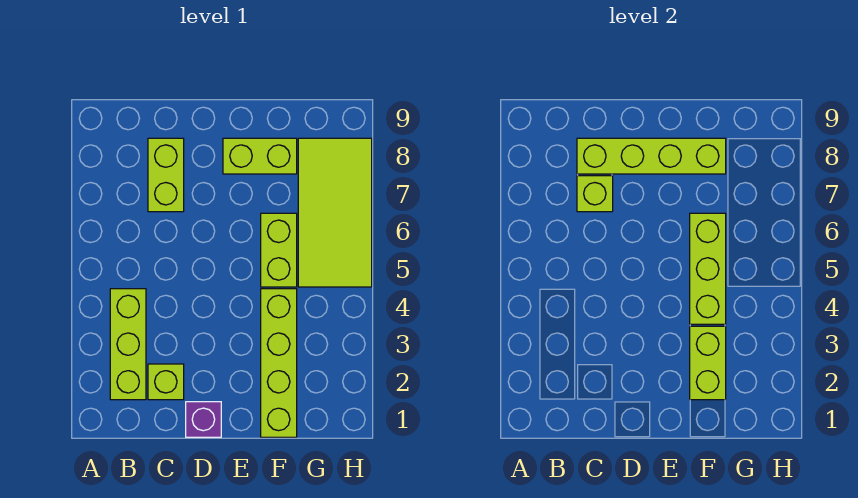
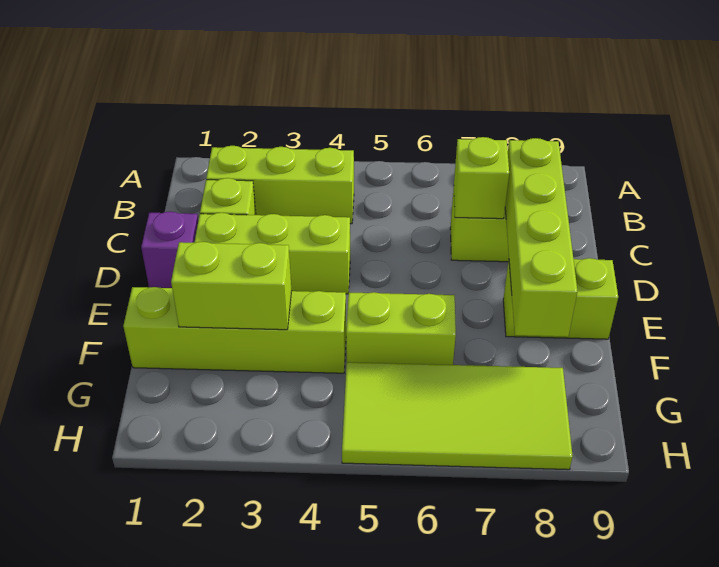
lime brick E8:F8 level 1 -> lime brick E8:E9 level 1
lime brick F4:F6 level 2 -> lime brick D2:D4 level 1

